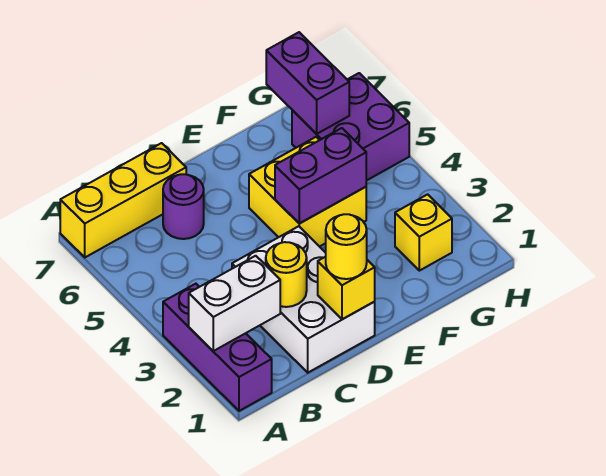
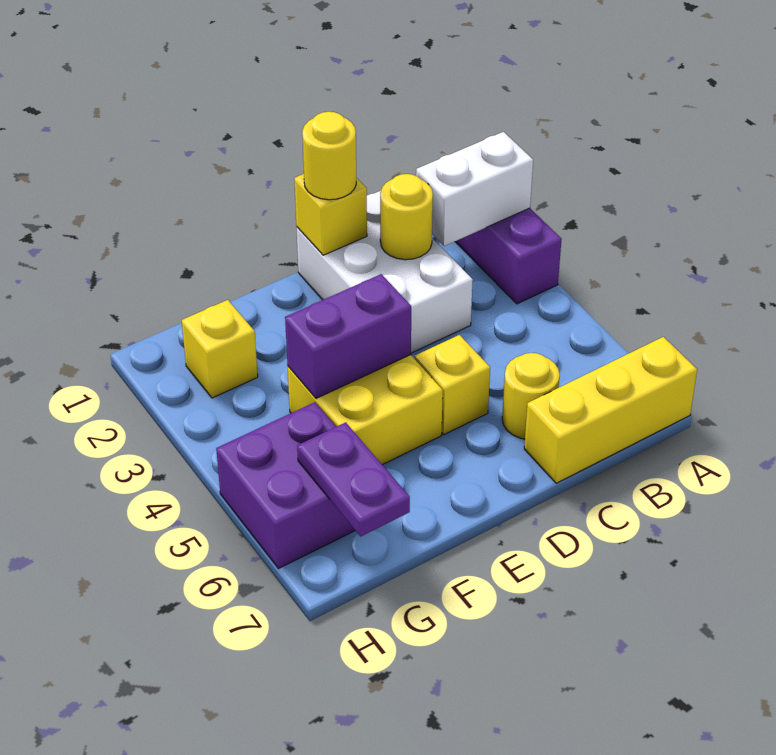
purple round brick C6 level 1 -> yellow round brick C6 level 1
none -> yellow brick D5 level 1
purple brick G6:G7 level 2 -> purple plate G6:G7 level 2

